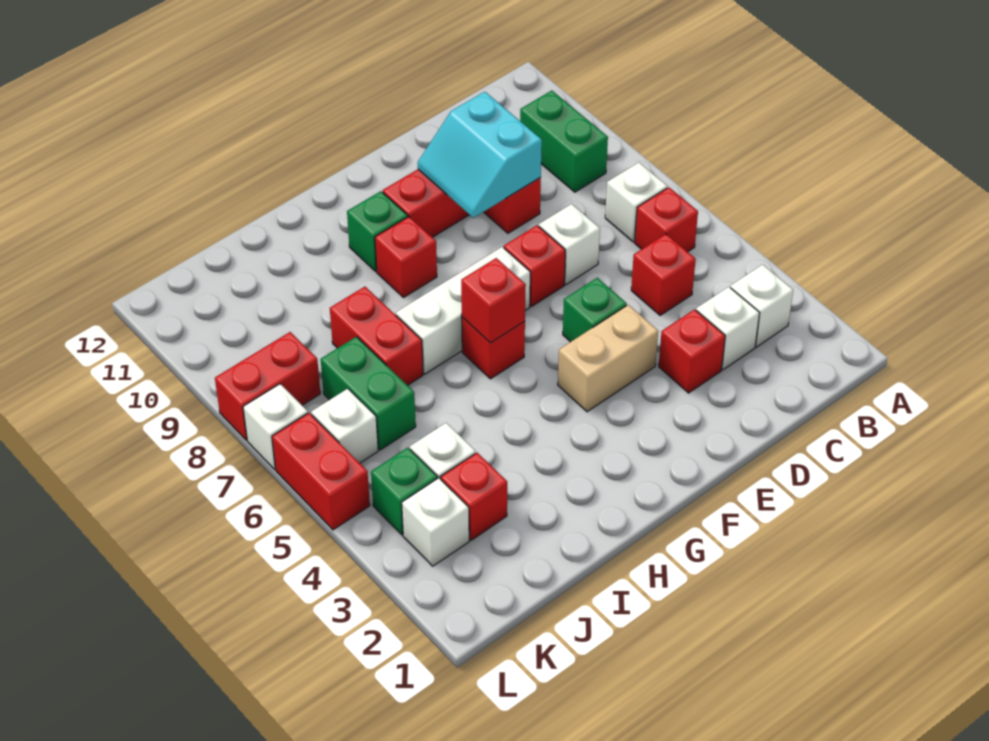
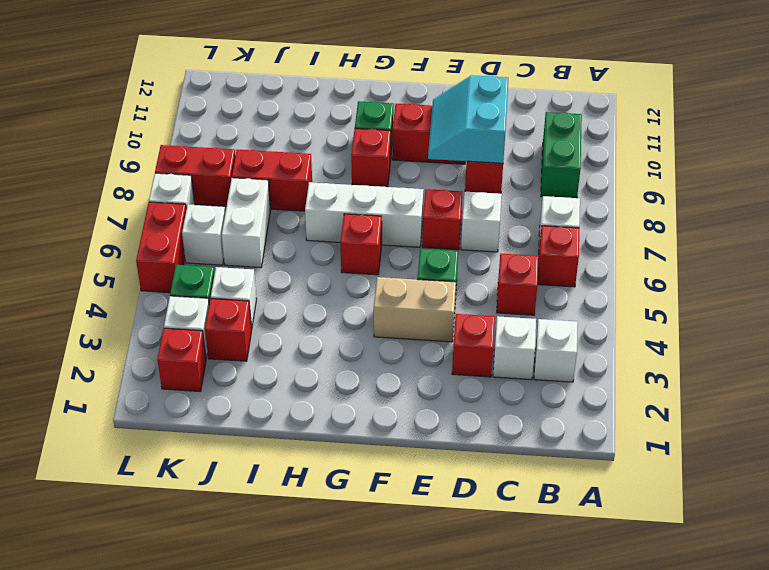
red brick G6 level 2 -> red brick K2 level 1
red brick I7:I8 level 1 -> red brick I8:J8 level 1
green brick J6:J7 level 1 -> white brick J6:J7 level 1

